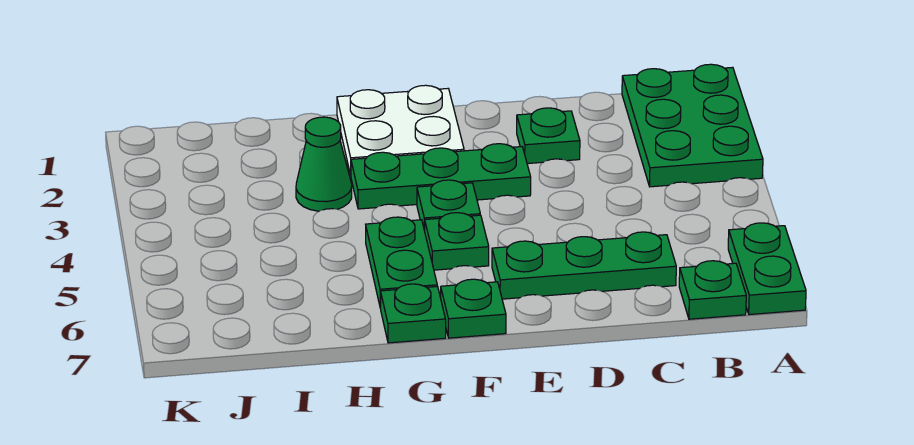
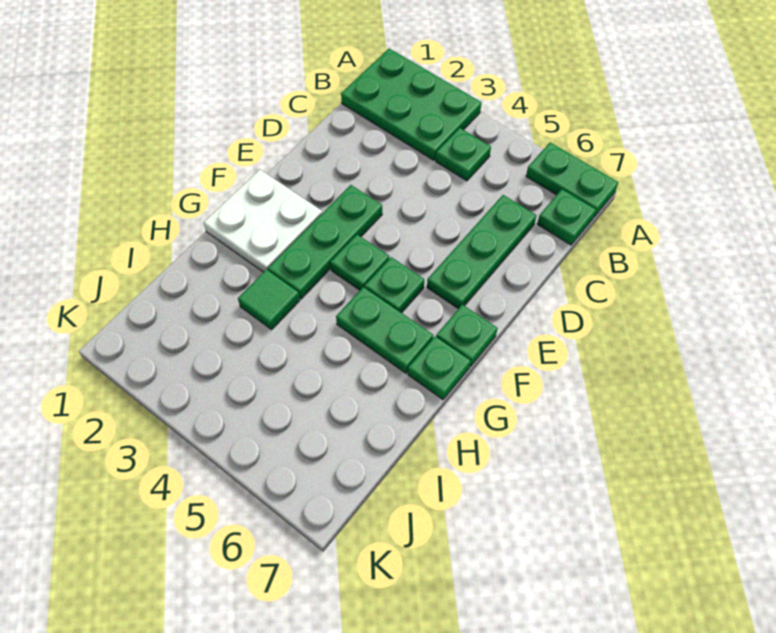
green plate D2 level 1 -> green plate B4 level 1
green cone H3 level 1 -> green tile H3 level 1

